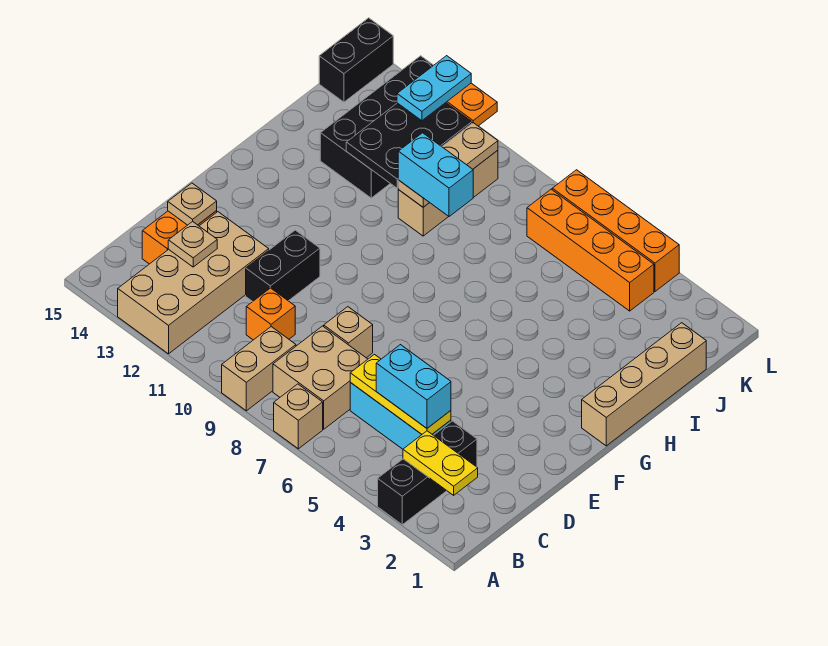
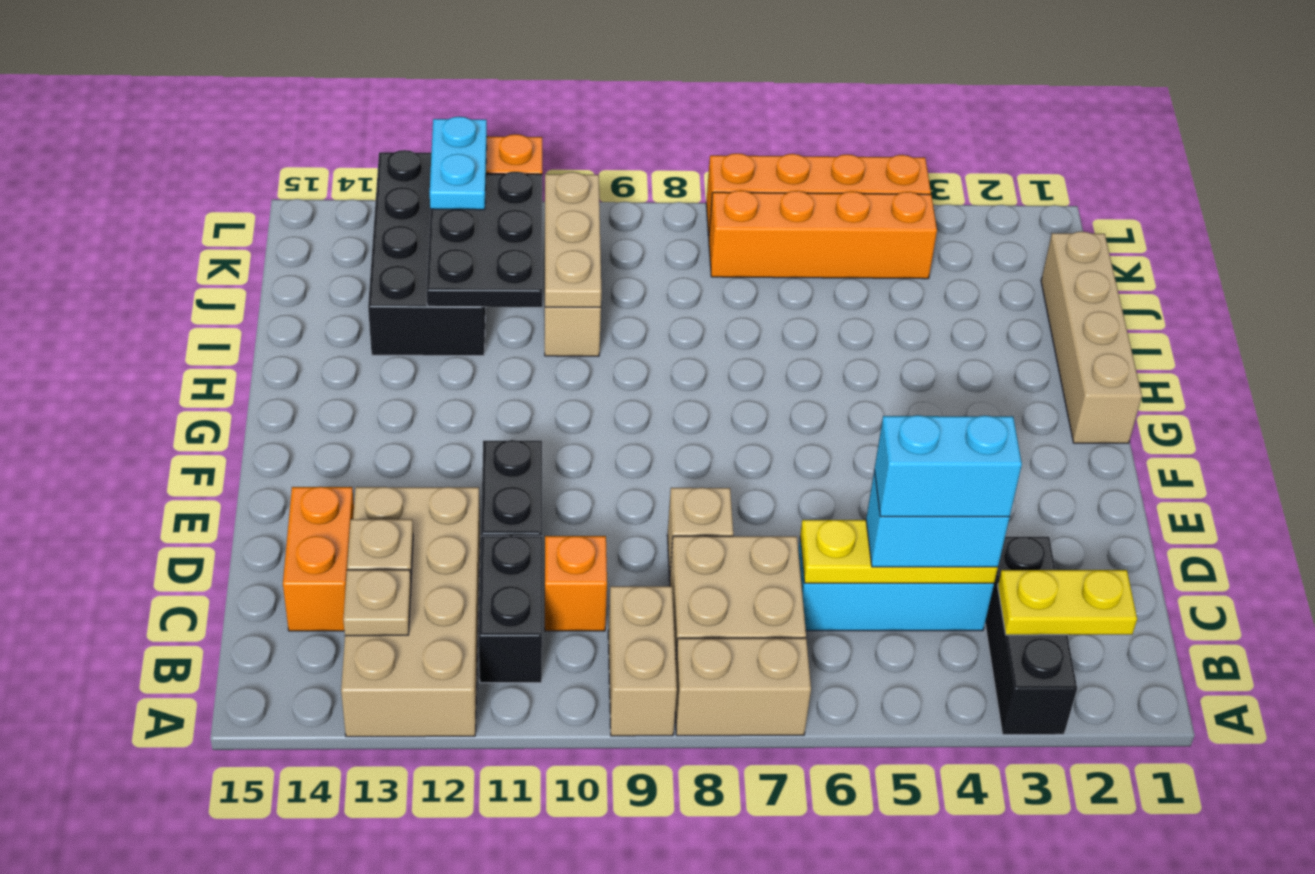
tan brick A7 level 1 -> tan brick A7:A8 level 1
tan plate D14 level 2 -> tan plate B13 level 2
cyan brick I9:I10 level 3 -> cyan brick C4:C5 level 4
black brick K15:L15 level 1 -> black brick B11:C11 level 1

